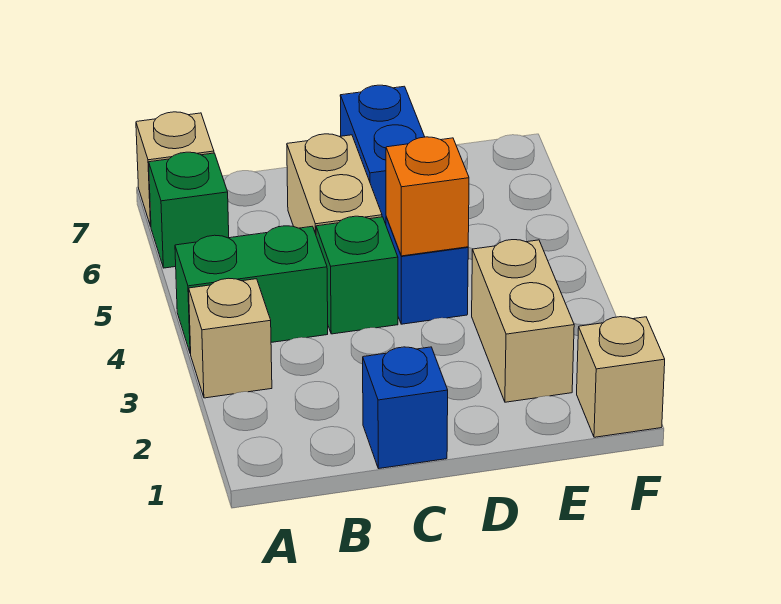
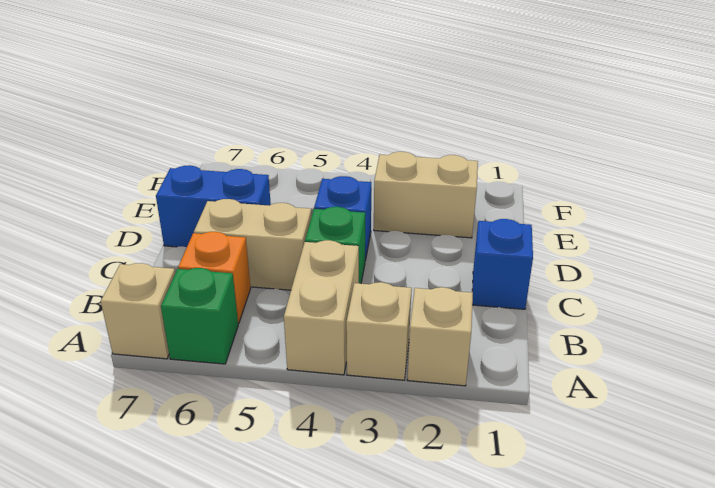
green brick A4:B4 level 1 -> tan brick A4:B4 level 1
orange brick D4 level 2 -> orange brick B6 level 1
tan brick F1 level 1 -> tan brick A2 level 1

